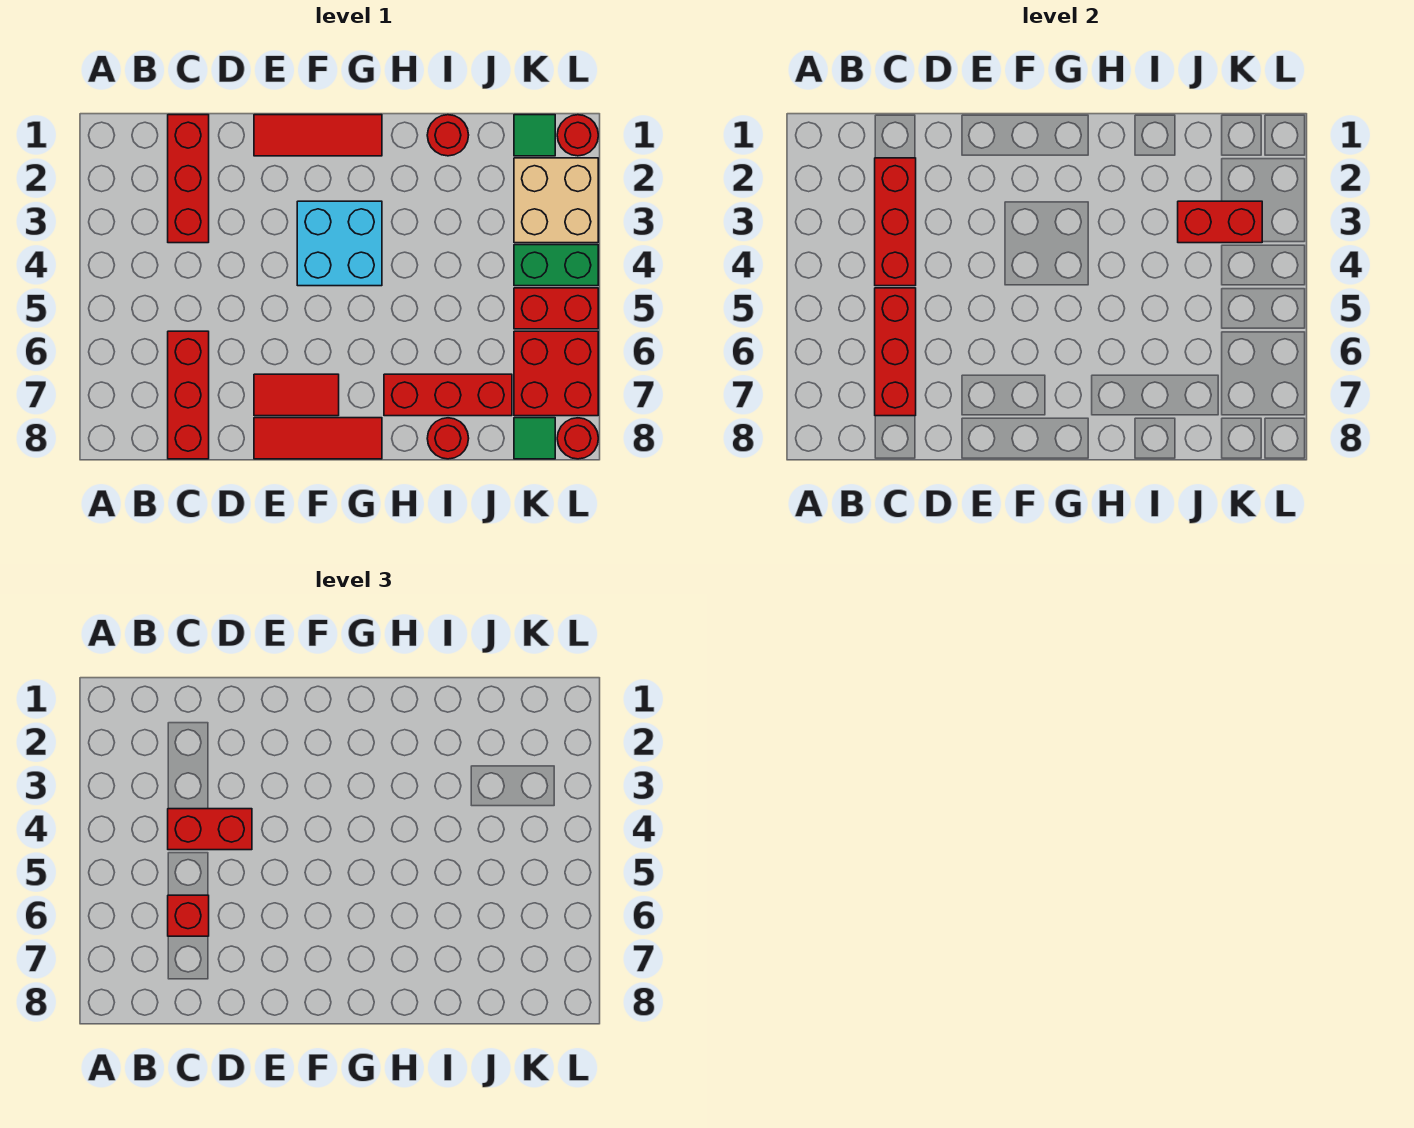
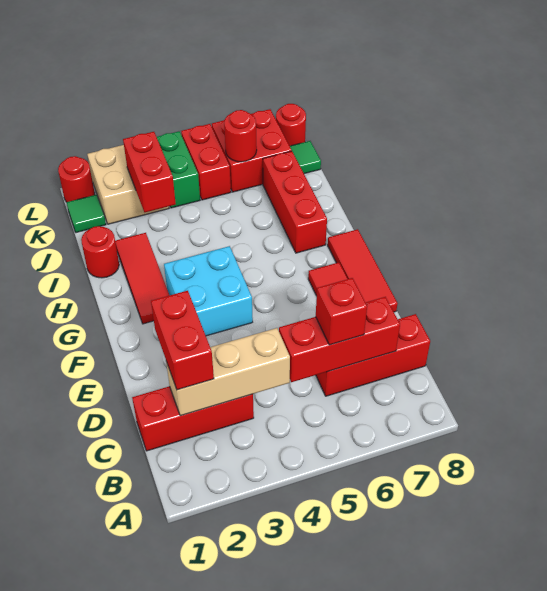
red brick C2:C4 level 2 -> tan brick C2:C4 level 2
red brick C4:D4 level 3 -> red brick C2:D2 level 3
red tile E1:G1 level 1 -> red tile G2:I2 level 1
red round brick I8 level 1 -> red round brick K6 level 2

